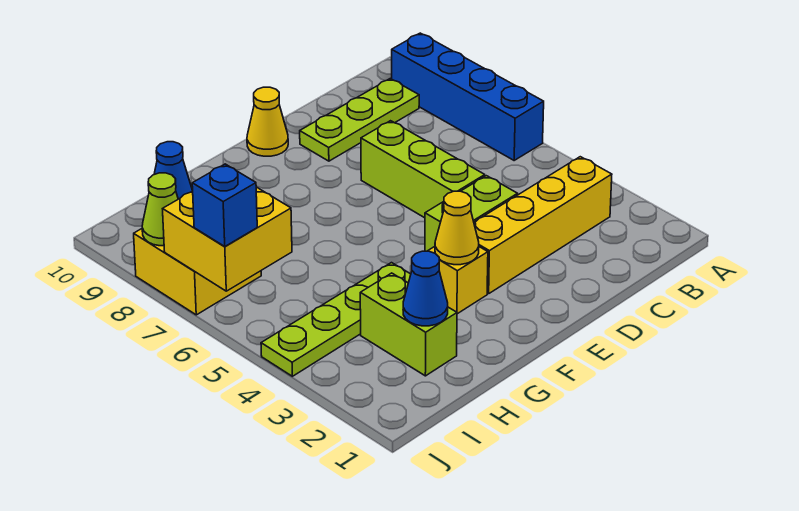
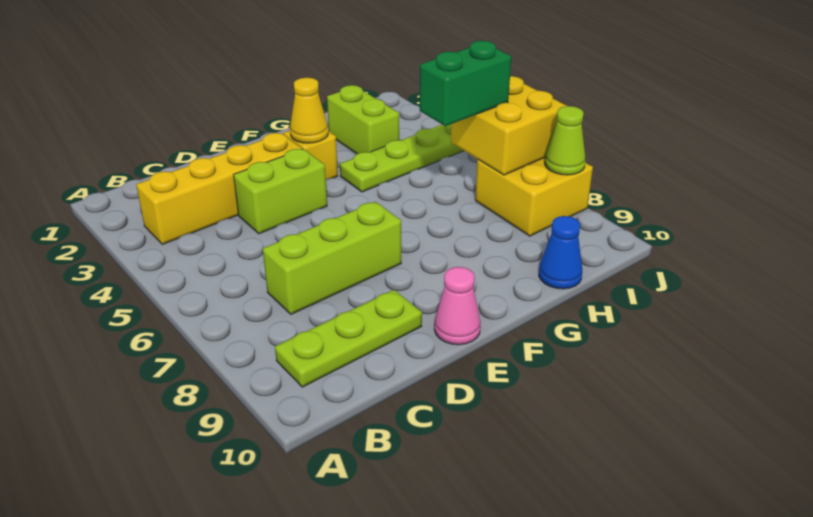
blue brick A6:A9 level 1 -> none
lime brick D5:D7 level 1 -> lime brick C7:E7 level 1
yellow cone E10 level 1 -> pink cone E10 level 1
blue cone H2 level 2 -> none
none -> green brick H6:I6 level 3
blue brick J6 level 3 -> none

